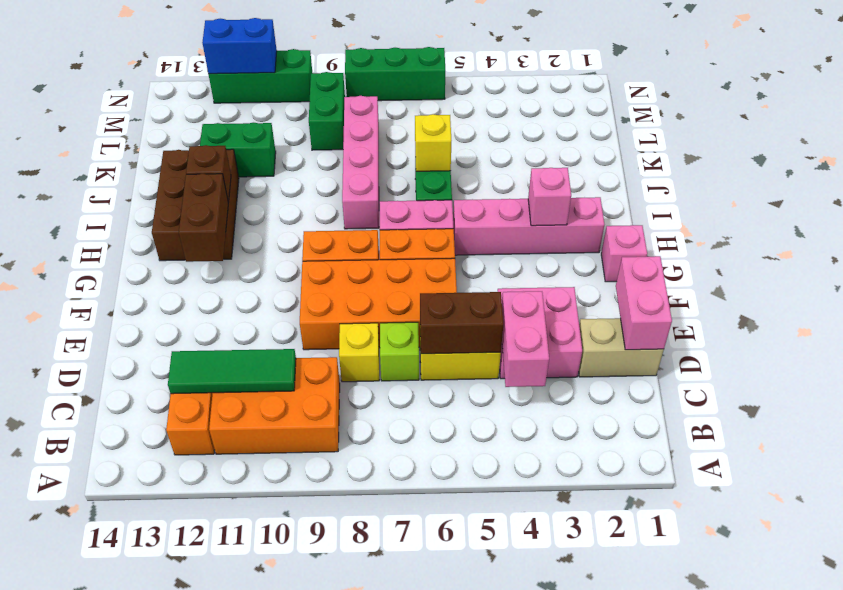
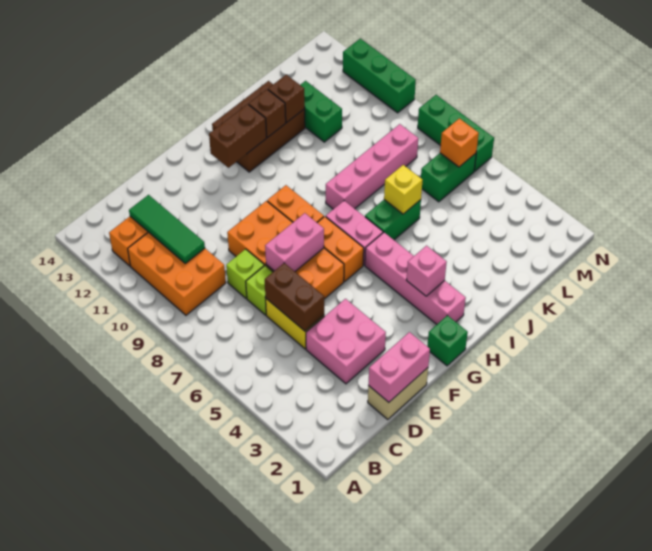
pink brick C4:D4 level 2 -> pink brick E7:F7 level 2
tan brick D1:D2 level 1 -> tan brick D1:E1 level 1
yellow brick D8 level 1 -> lime brick D8 level 1
pink brick G1 level 1 -> green brick G1 level 1
none -> brown brick J12 level 2
green brick L9:M9 level 1 -> green brick L6:M6 level 1
none -> orange brick M6 level 2
blue brick N11:N12 level 2 -> none

